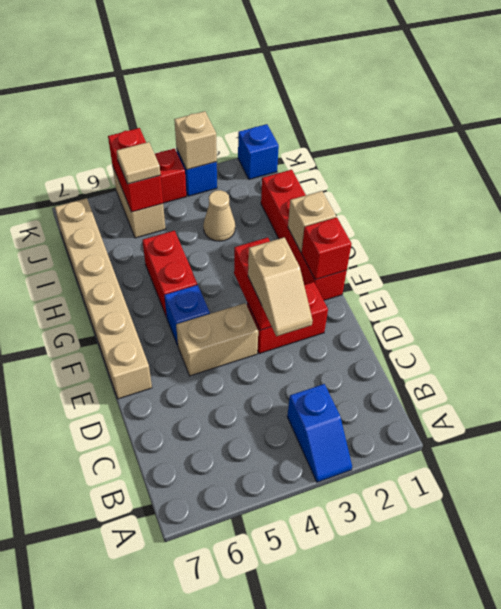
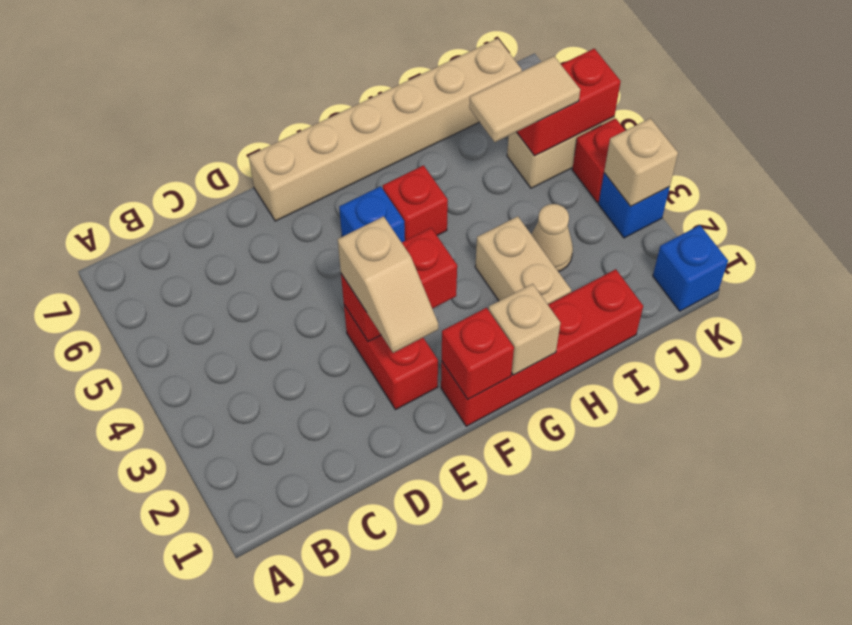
blue slope A3:B3 level 1 top B -> none
tan slope D3:E3 level 3 top E -> tan slope E2:E3 level 3 top 3
tan brick E4:E5 level 1 -> tan brick H2:H3 level 1
red brick G5:H5 level 1 -> red brick G5 level 1
tan tile J5 level 3 -> tan tile I5:J5 level 3

